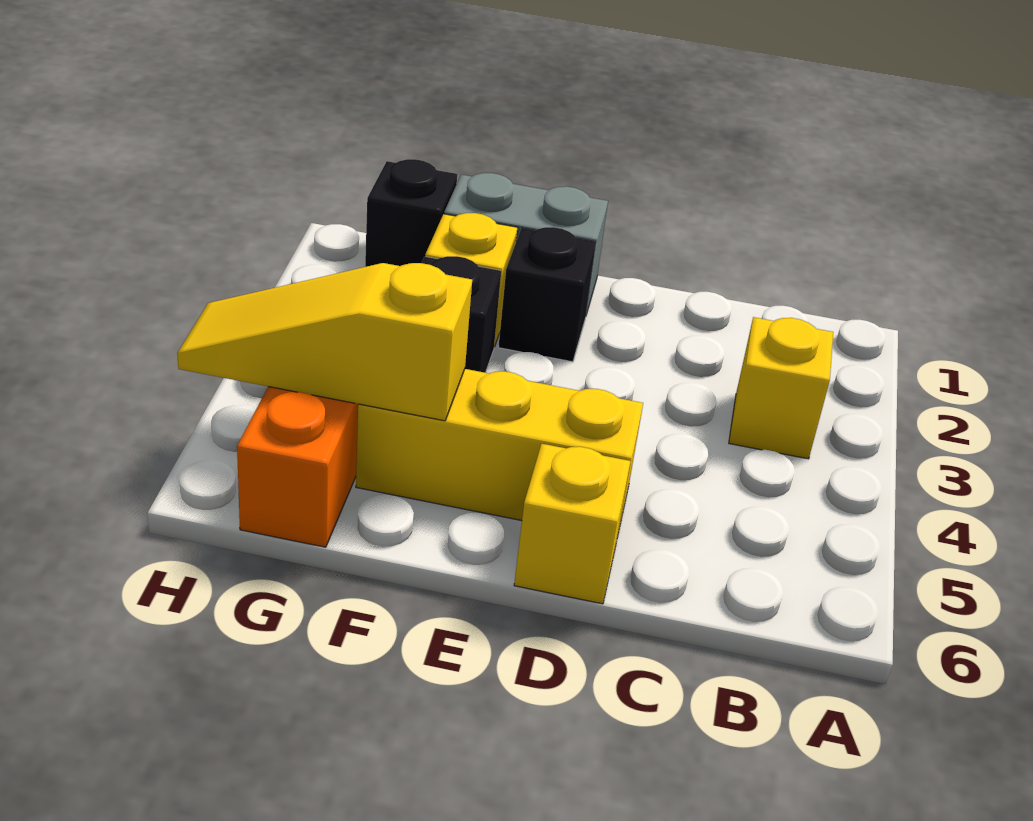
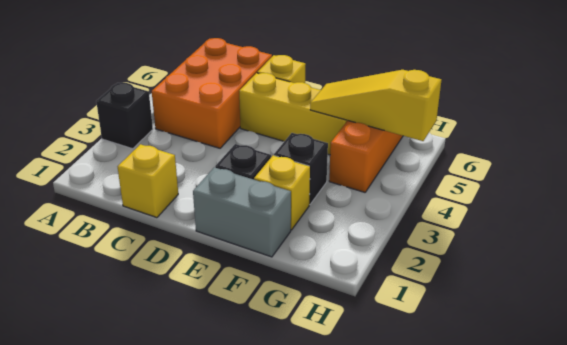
yellow brick B3 level 1 -> yellow brick C1 level 1
none -> orange brick B4:C6 level 1
yellow slope F5:H5 level 2 top F -> yellow slope F5:H5 level 2 top H
black brick G1 level 1 -> black brick A3 level 1

